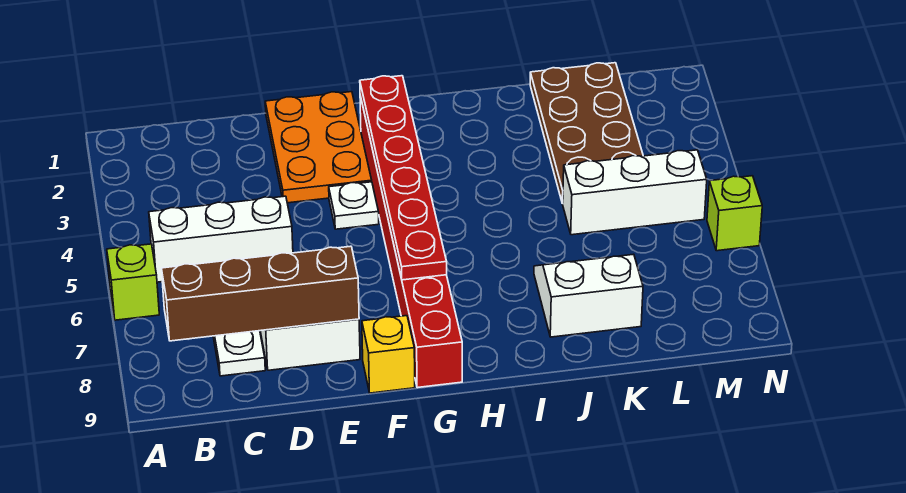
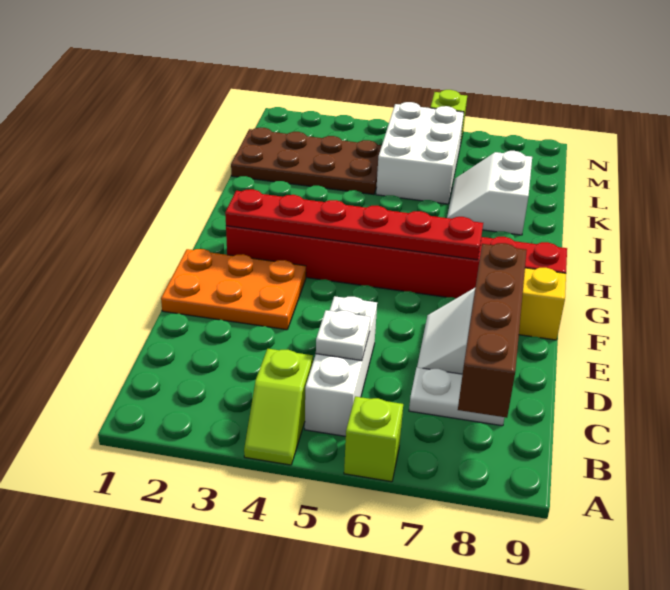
none -> lime slope A4:B4 level 1 top B
white plate F4 level 1 -> white plate C5 level 2
white brick K5:M5 level 1 -> white brick K5:M6 level 1

